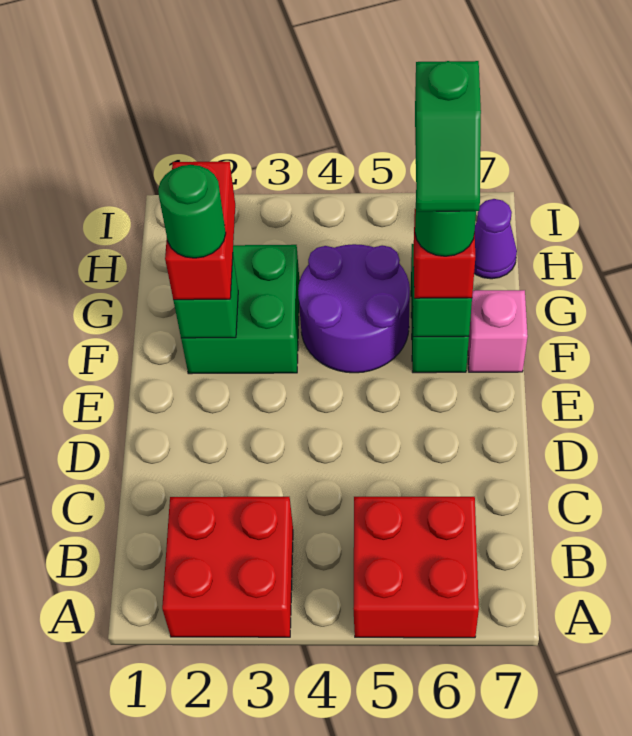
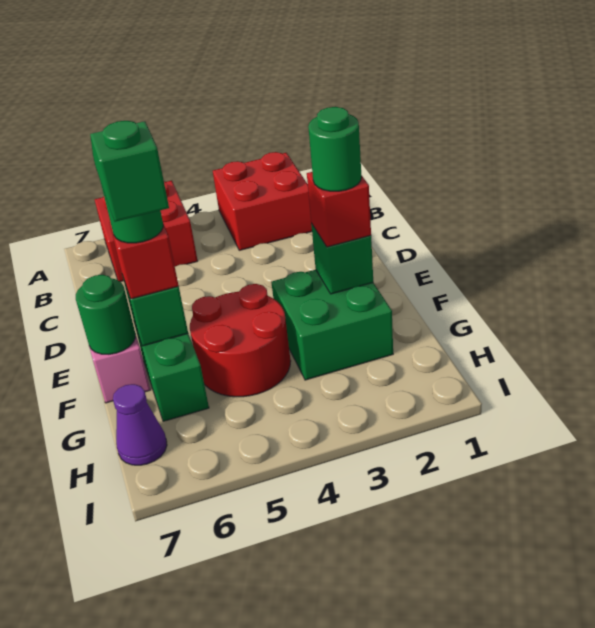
red brick F2:G2 level 3 -> red brick F2 level 3
purple round brick F4:G5 level 1 -> red round brick F4:G5 level 1
none -> green round brick F7 level 2

